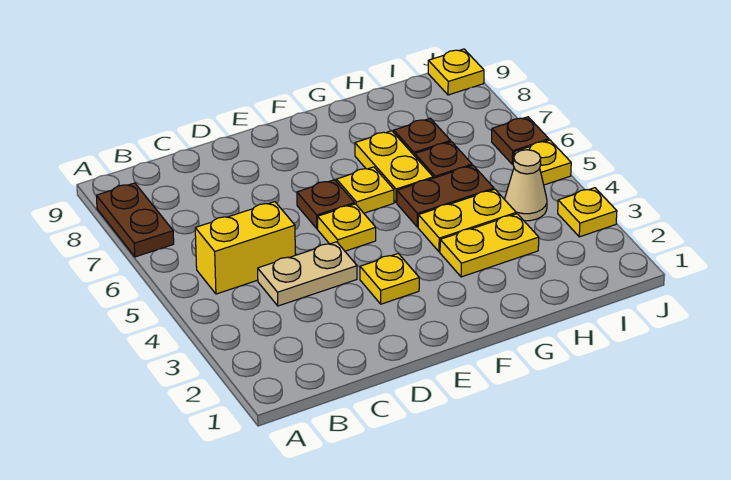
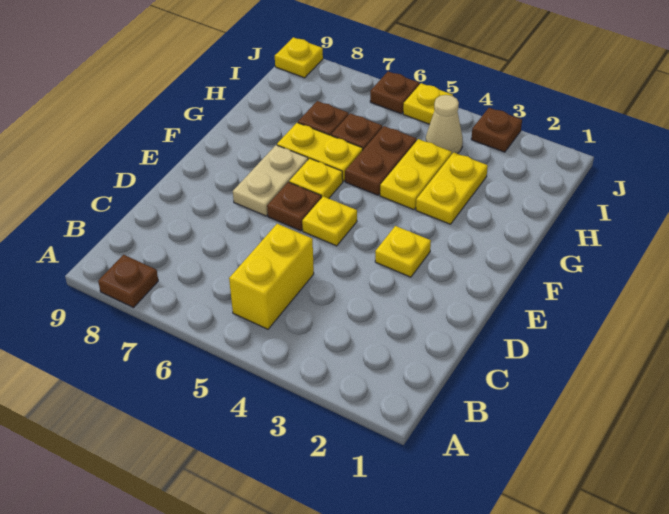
brown plate A7:A8 level 1 -> brown plate A8 level 1
tan plate C4:D4 level 1 -> tan plate E7:F7 level 1
yellow plate J3 level 1 -> brown plate J3 level 1

